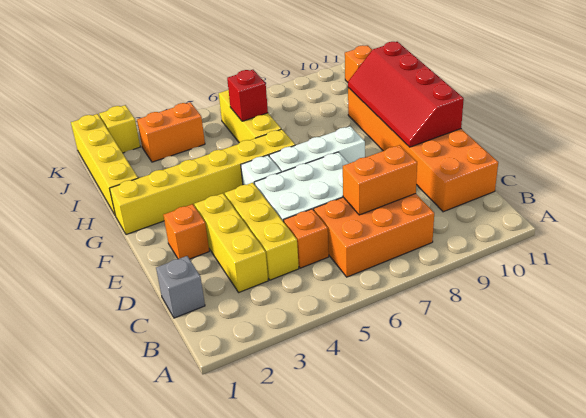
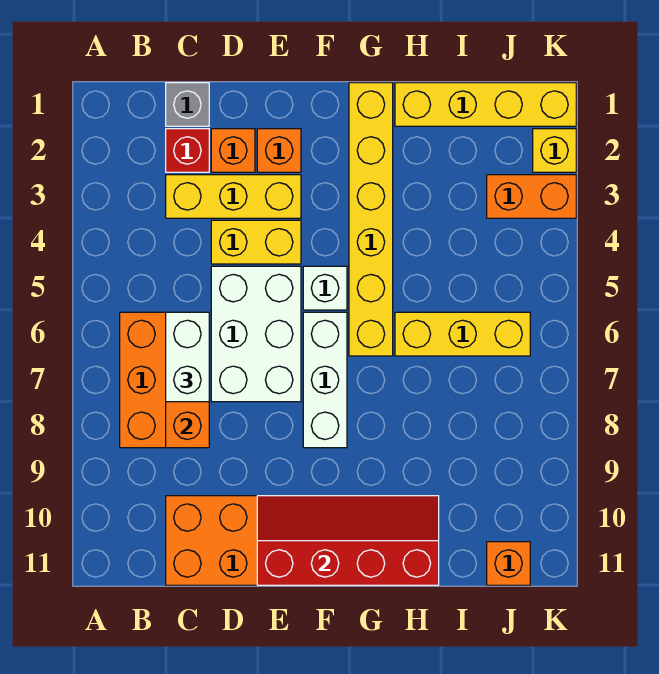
yellow brick C4:E4 level 1 -> yellow brick D4:E4 level 1
orange brick C5 level 1 -> orange brick D2 level 1
none -> white brick C6:C7 level 3
red brick I6 level 2 -> red brick C2 level 1
orange brick J3:J4 level 1 -> orange brick J3:K3 level 1

